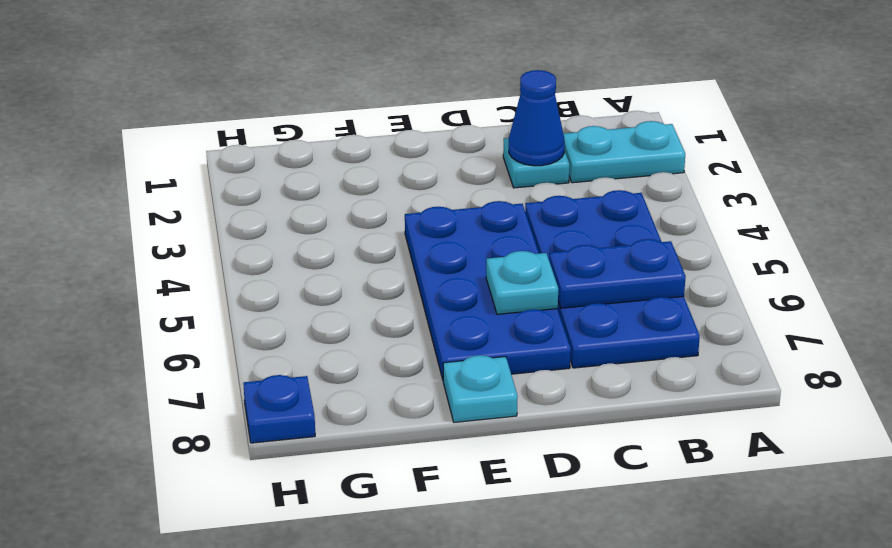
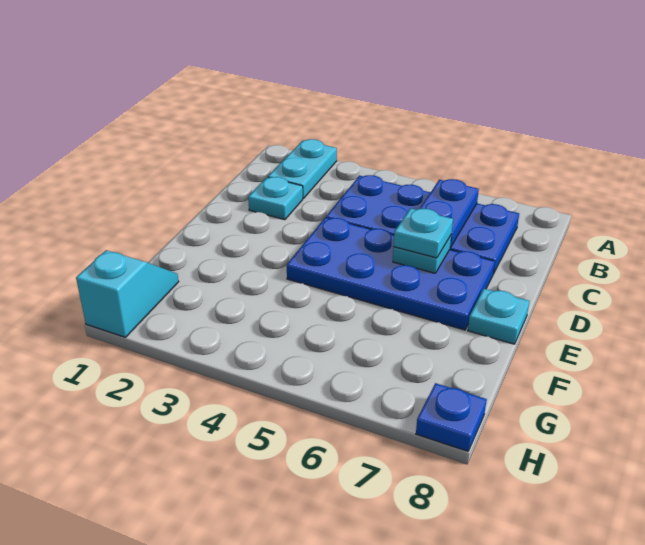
blue cone C2 level 2 -> none
none -> cyan plate D6 level 3
none -> cyan slope G1:H1 level 1 top H

